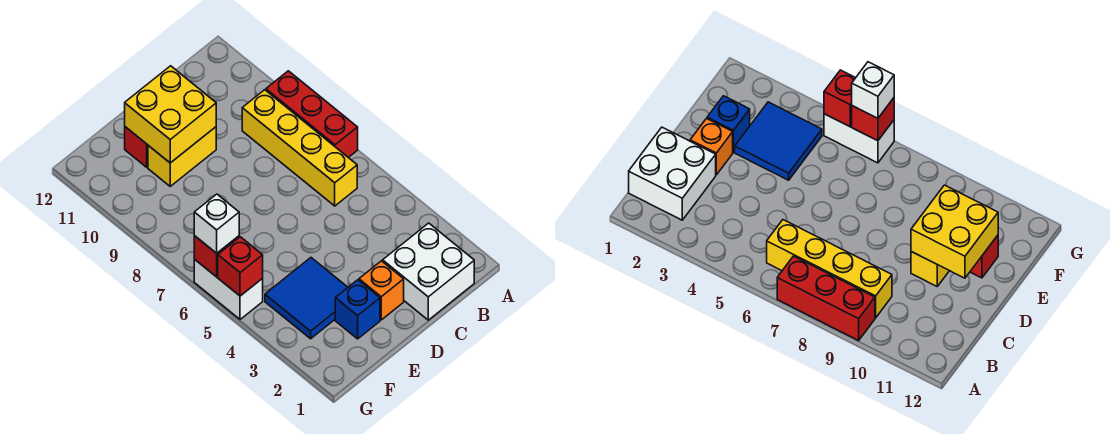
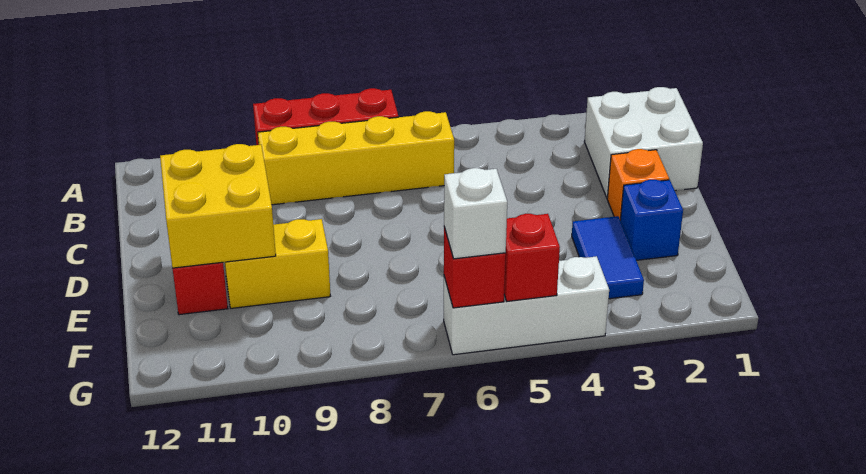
yellow brick D10:E10 level 1 -> yellow brick E9:E10 level 1
blue tile E3:F4 level 1 -> blue tile E3:F3 level 1
white brick G5:G6 level 1 -> white brick G4:G6 level 1

